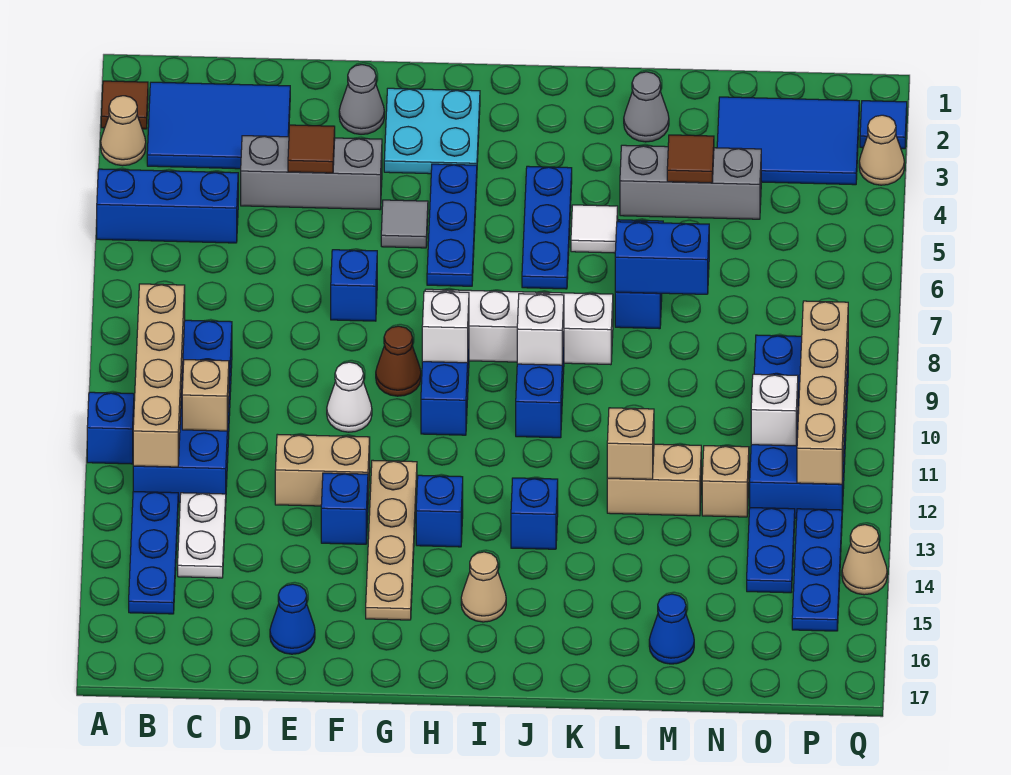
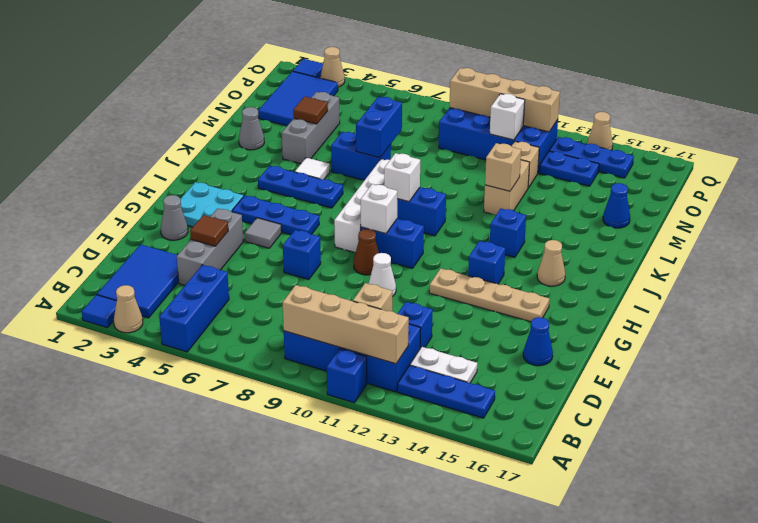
brown tile A2 level 1 -> blue tile A2 level 1
tan brick E12:F12 level 1 -> none
blue brick F13 level 1 -> blue brick D12 level 1

